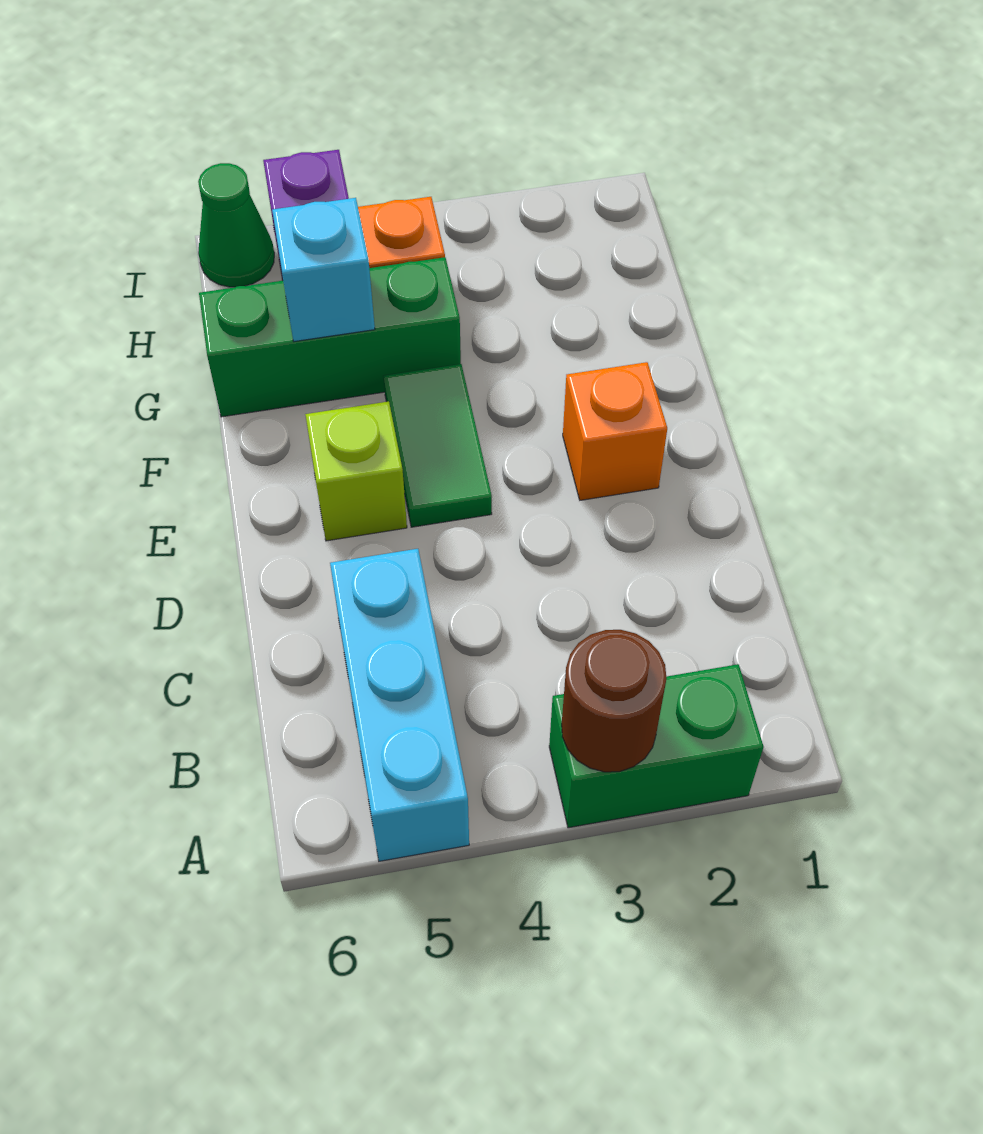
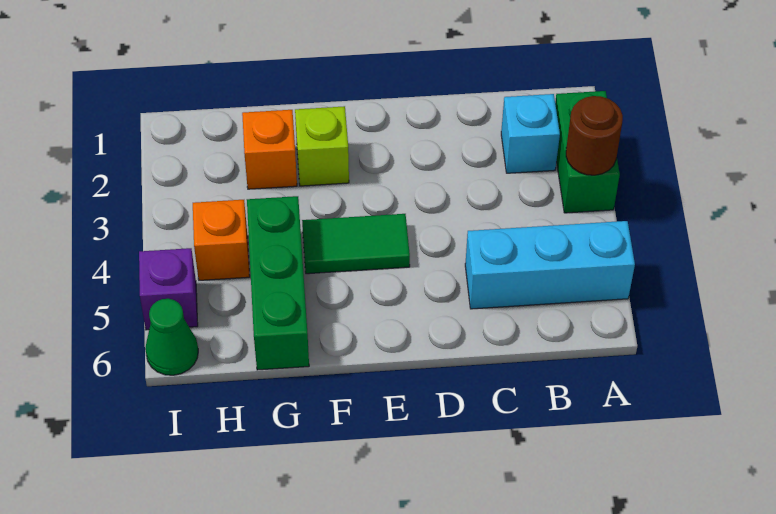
orange brick E2 level 1 -> orange brick G2 level 1
lime brick E5 level 1 -> lime brick F2 level 1
cyan brick G5 level 2 -> cyan brick B2 level 1

